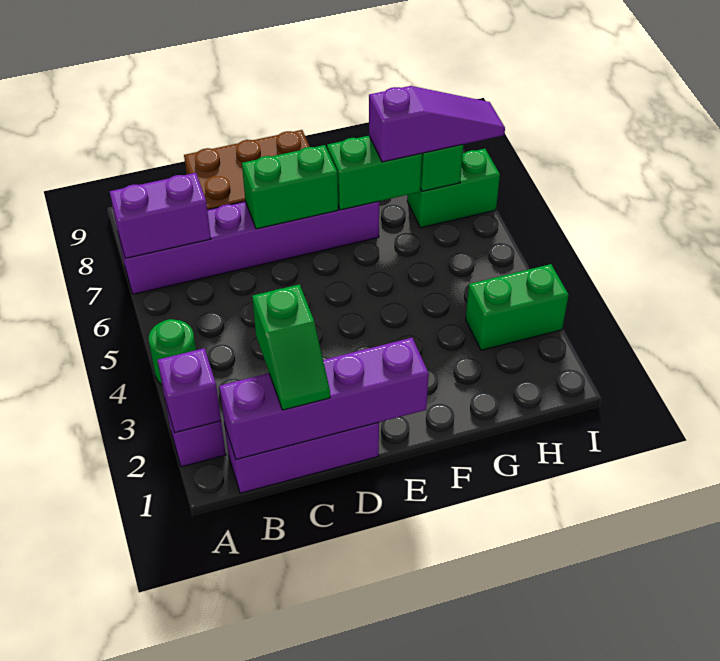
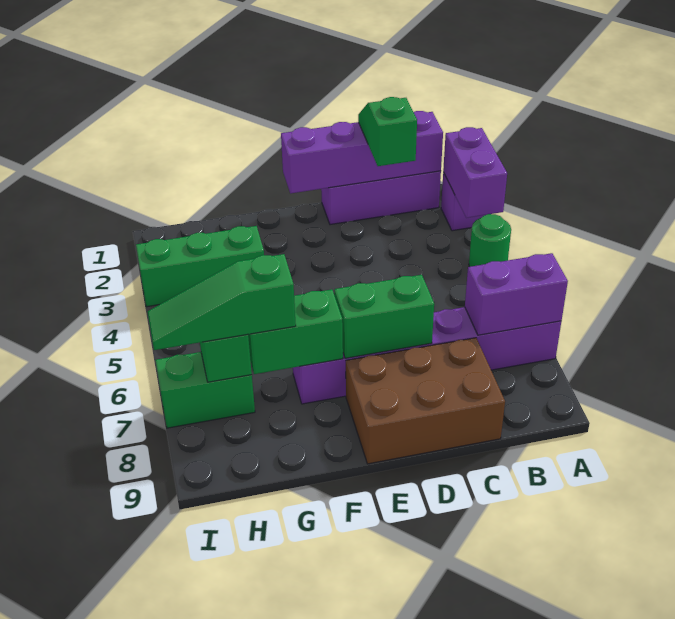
purple brick A2 level 2 -> purple brick A2:A3 level 2
purple slope G7:I7 level 3 top G -> green slope G7:I7 level 3 top G
green brick H3:I3 level 1 -> green brick G3:I3 level 1

